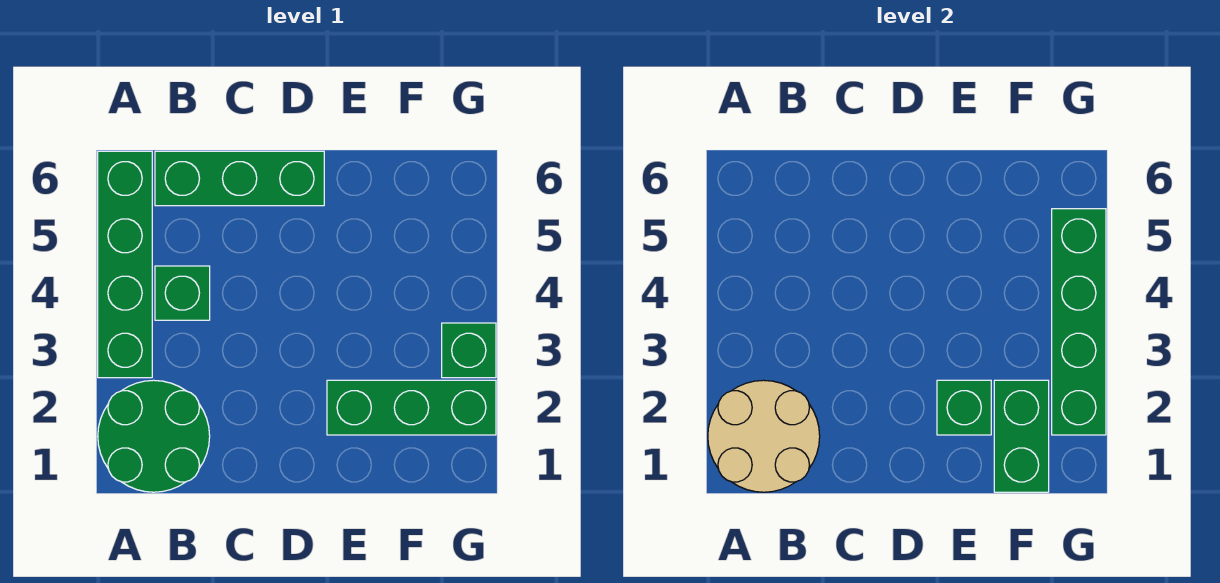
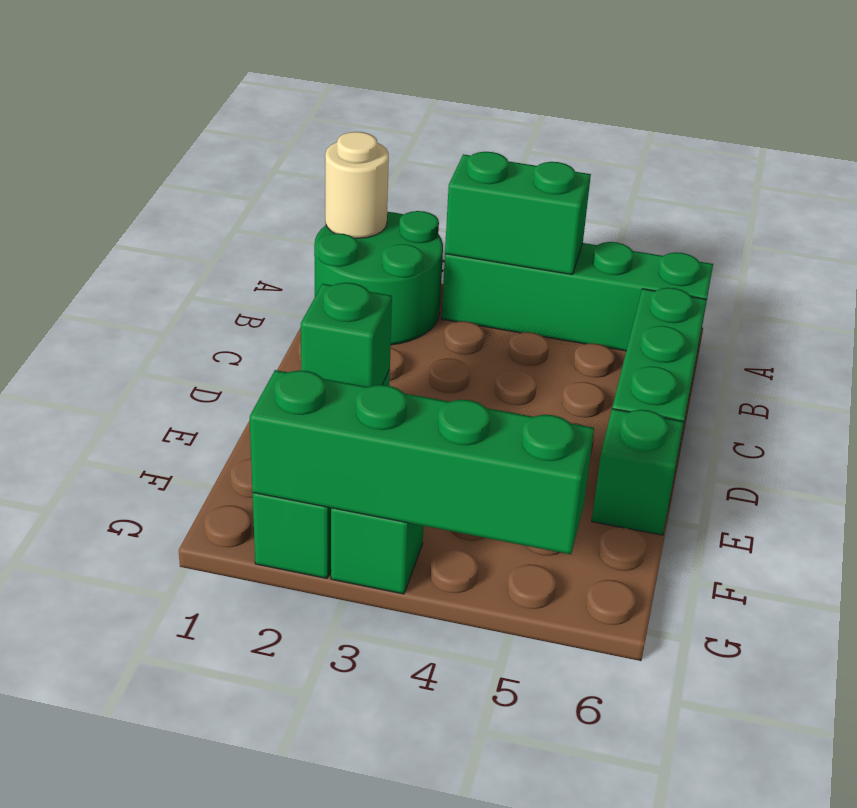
tan round brick A1:B2 level 2 -> tan round brick A1 level 2
green brick B4 level 1 -> green brick E6 level 1
green brick F1:F2 level 2 -> green brick A3:A4 level 2

